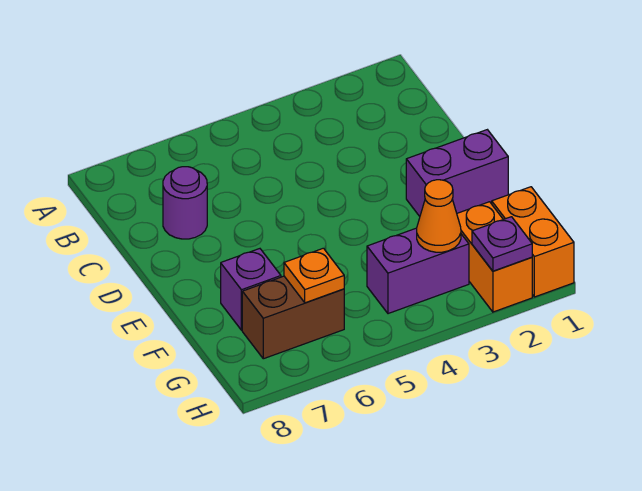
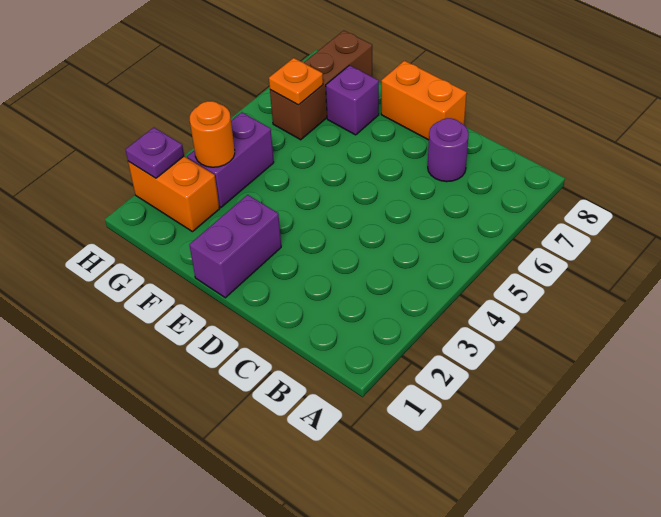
orange brick G1:H1 level 1 -> orange brick D8:E8 level 1
orange cone G3 level 2 -> orange round brick G3 level 2
brown brick G6:G7 level 1 -> brown brick G6:G8 level 1

